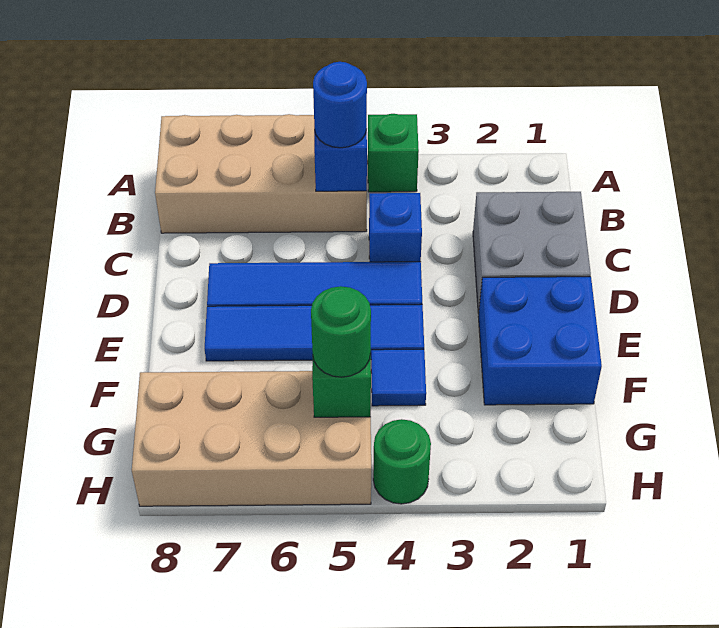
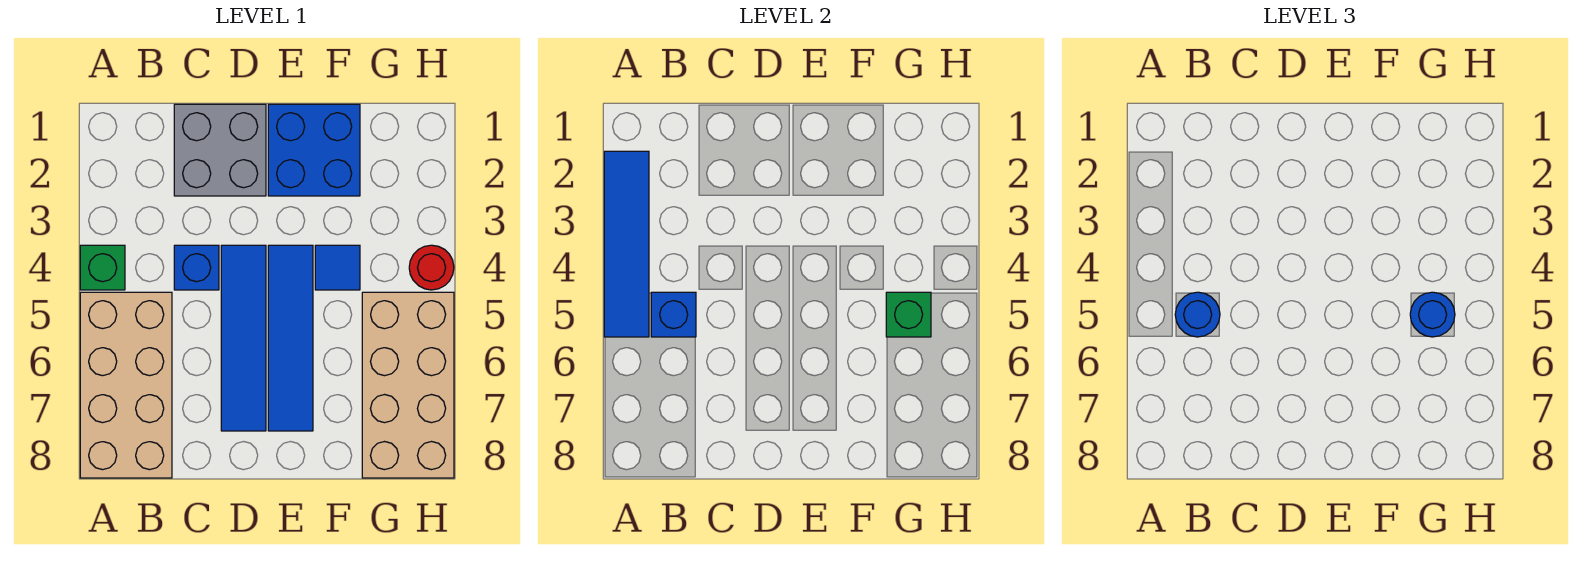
none -> blue tile A2:A5 level 2
green round brick G5 level 3 -> blue round brick G5 level 3
green round brick H4 level 1 -> red round brick H4 level 1

